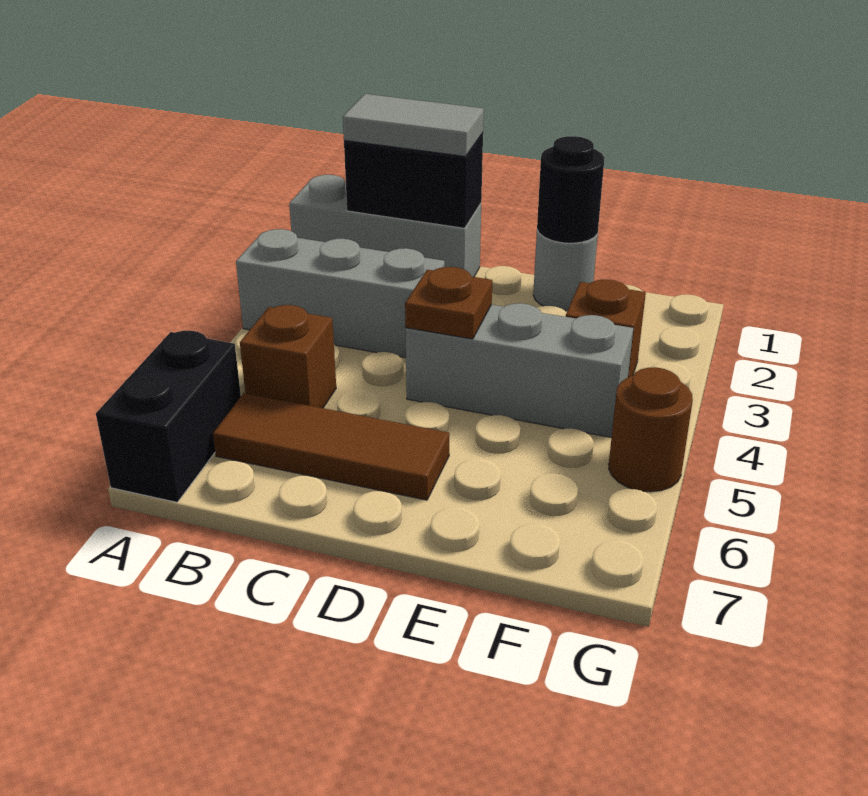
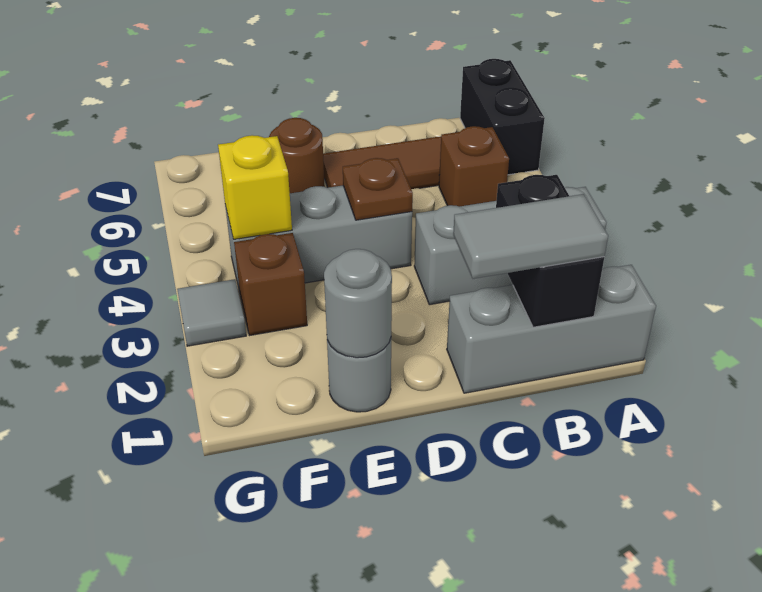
black brick B1:C1 level 2 -> black brick B1:B2 level 2
black round brick E1 level 2 -> grey round brick E1 level 2
none -> yellow brick F4 level 2
none -> grey tile G3 level 1
brown round brick G5 level 1 -> brown round brick E6 level 1

